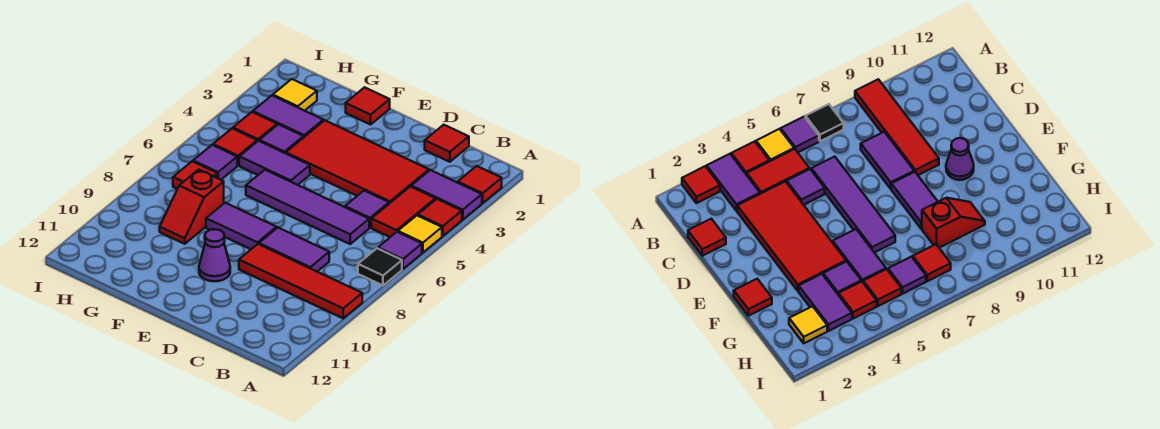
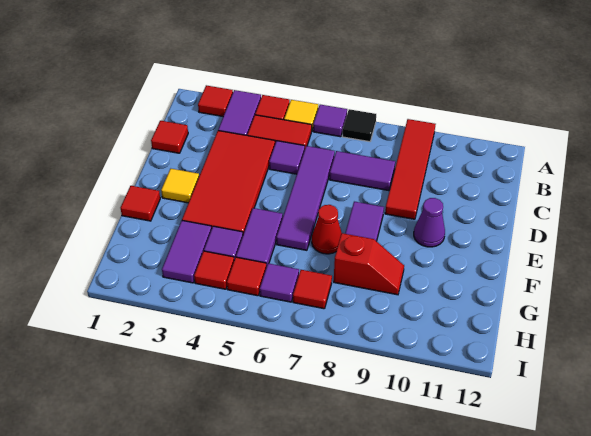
purple tile C8:D8 level 1 -> purple tile C7:C8 level 1
none -> red cone F7 level 1
yellow tile H2 level 1 -> yellow tile E2 level 1

